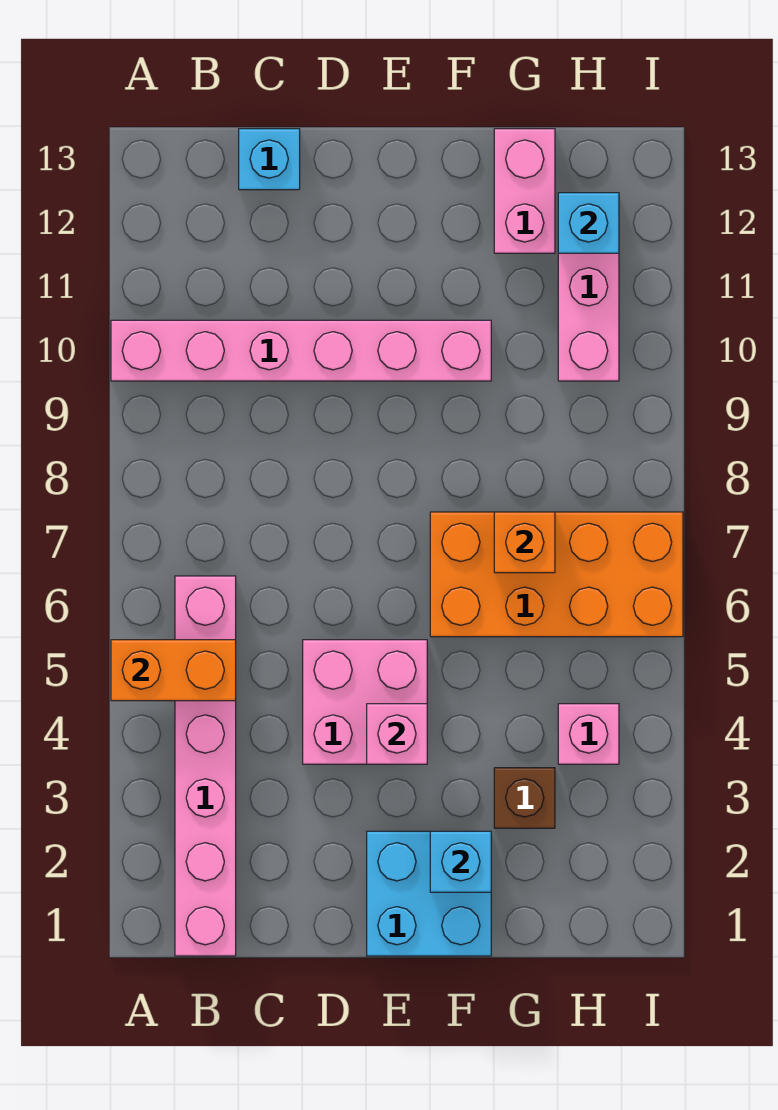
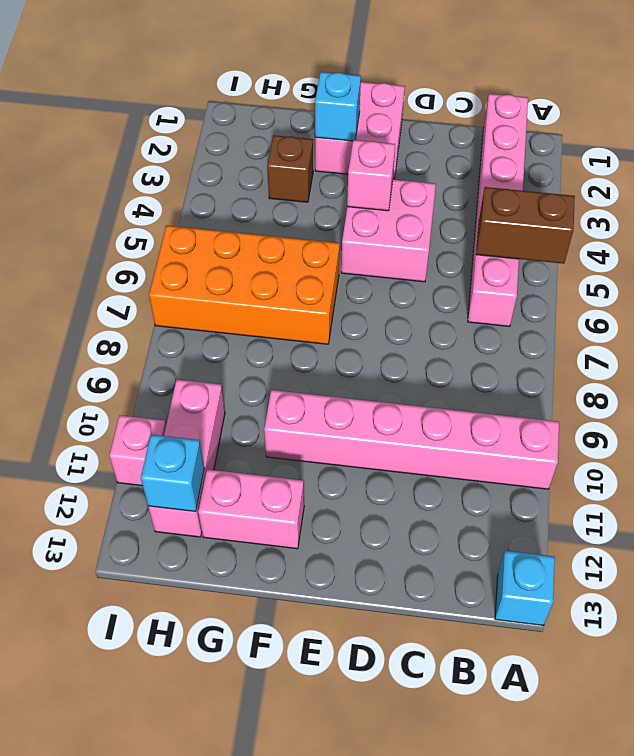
orange brick A5:B5 level 2 -> brown brick A5:B5 level 2
cyan brick C13 level 1 -> cyan brick A13 level 1
cyan brick E1:F2 level 1 -> pink brick E1:F2 level 1
orange brick G7 level 2 -> none
pink brick G12:G13 level 1 -> pink brick F12:G12 level 1
pink brick H4 level 1 -> pink brick I11 level 1

